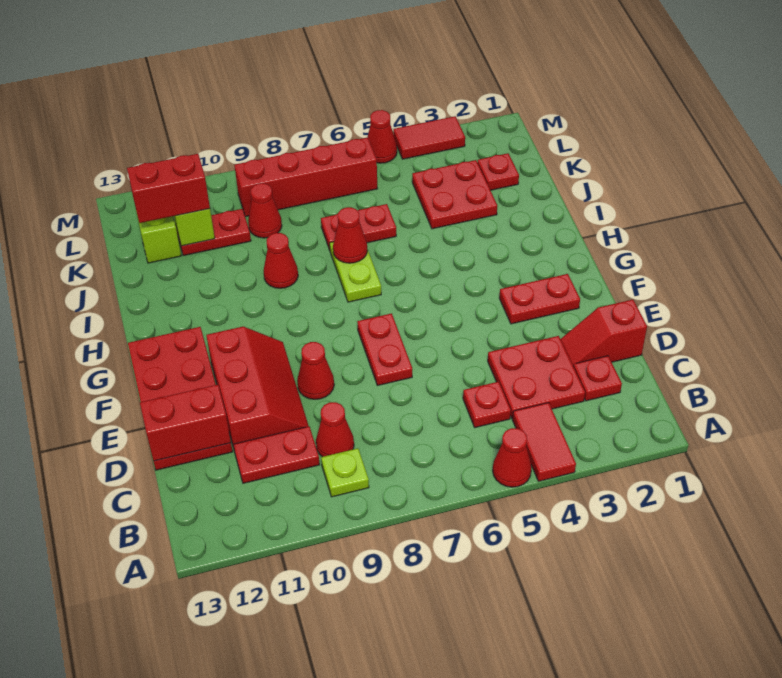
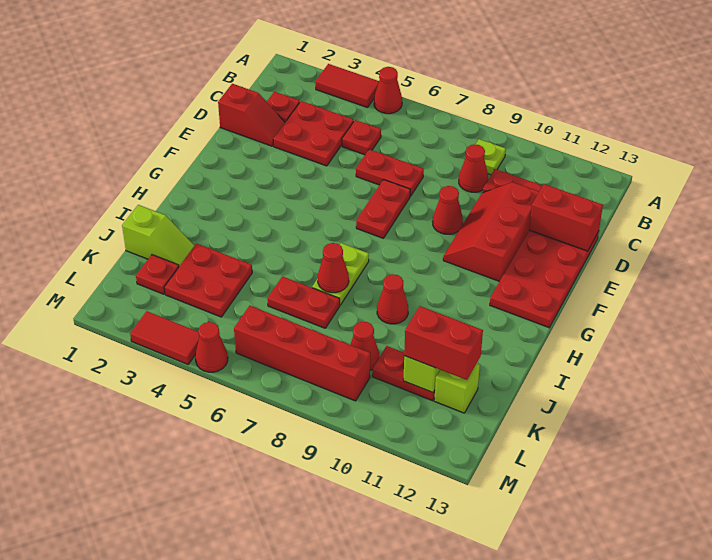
red tile A4:B4 level 1 -> red tile A3:A4 level 1
red plate F2:F3 level 1 -> red plate D6:D7 level 1
none -> lime slope J1:J2 level 1 top 1

